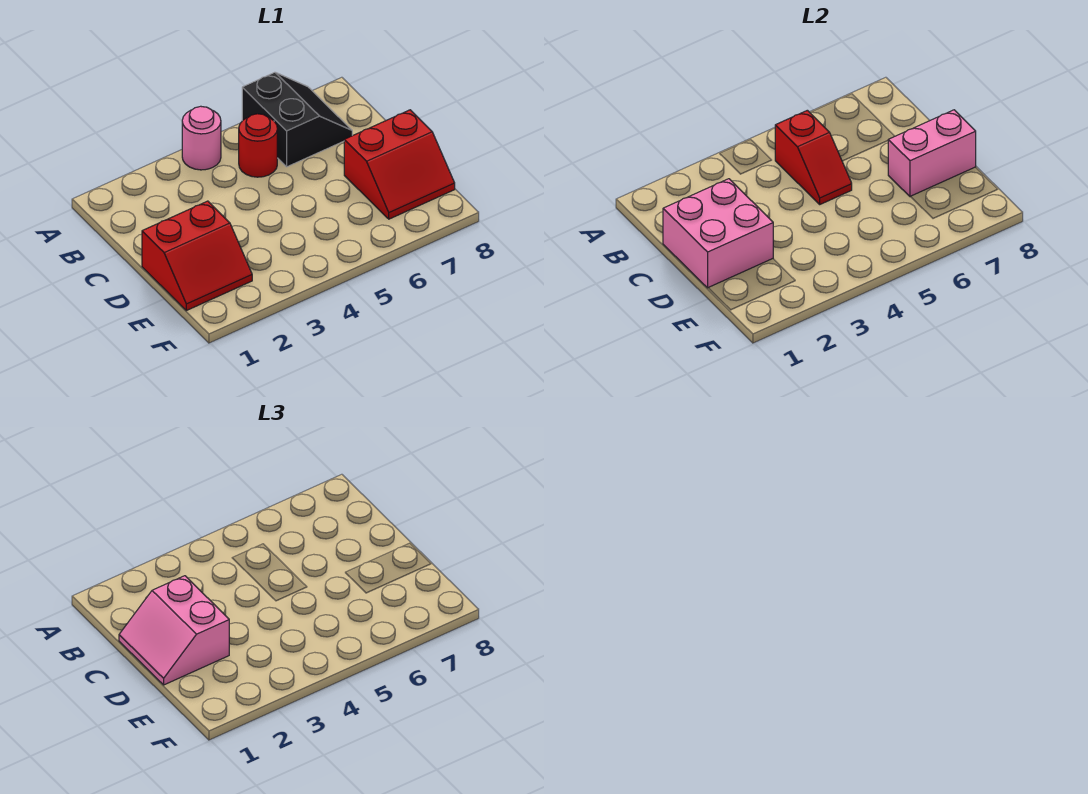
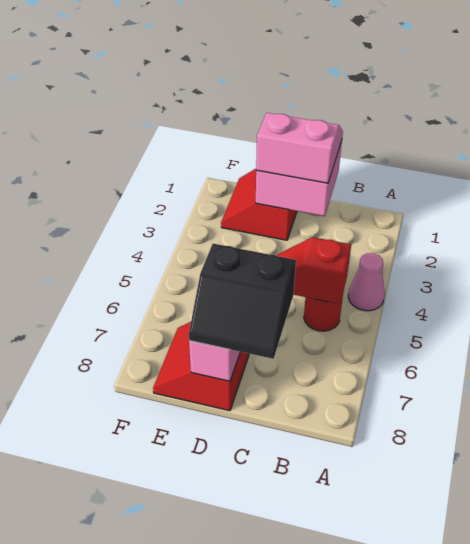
pink round brick A4 level 1 -> pink cone A4 level 1
black slope A6:B7 level 1 top 6 -> black slope C7:D8 level 3 top 7

